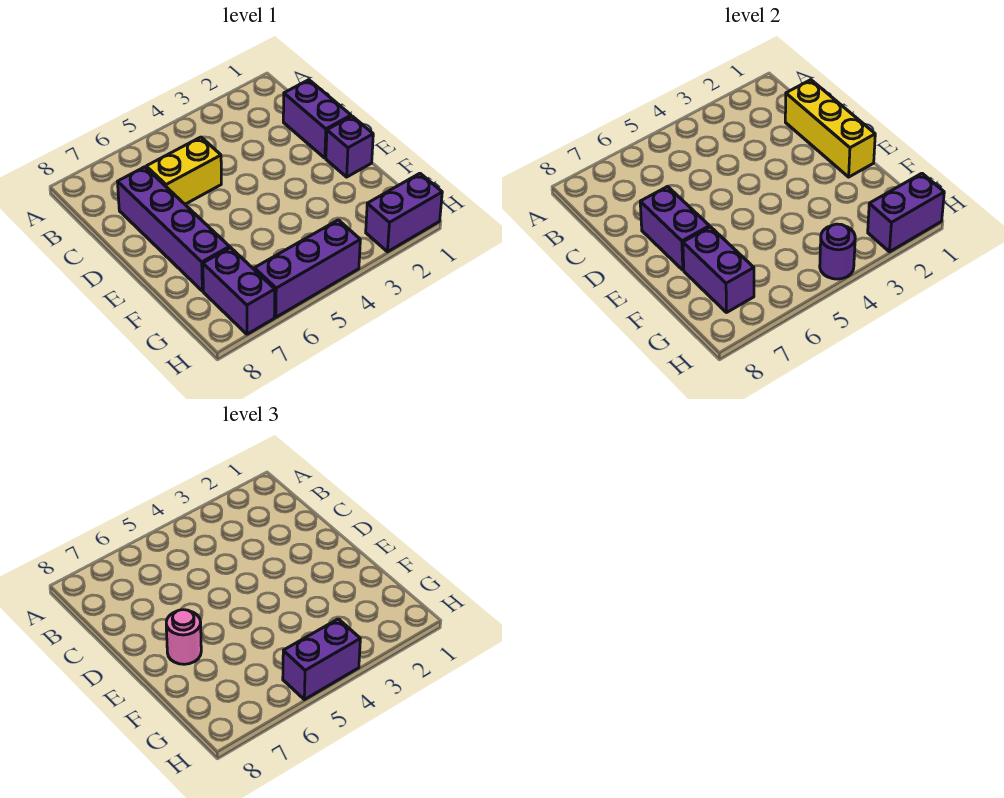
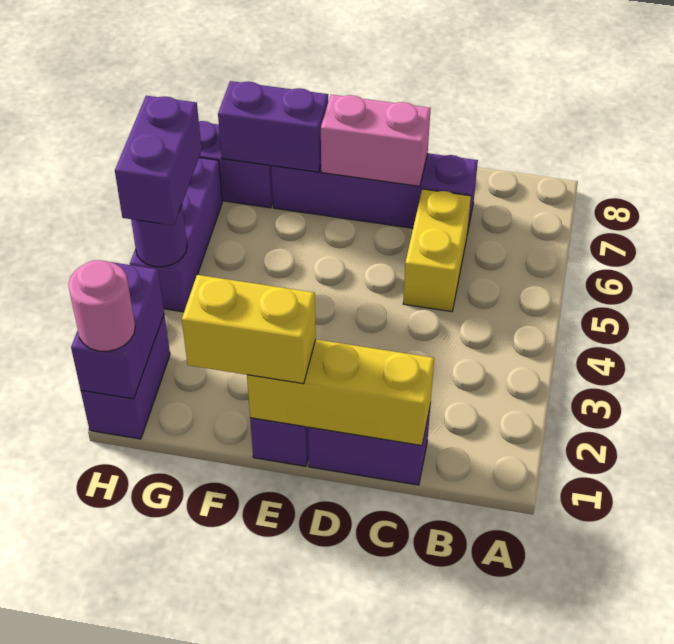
purple brick D7:E7 level 2 -> pink brick D7:E7 level 2
none -> yellow brick E1:F1 level 3
pink round brick E7 level 3 -> pink round brick H1 level 3

